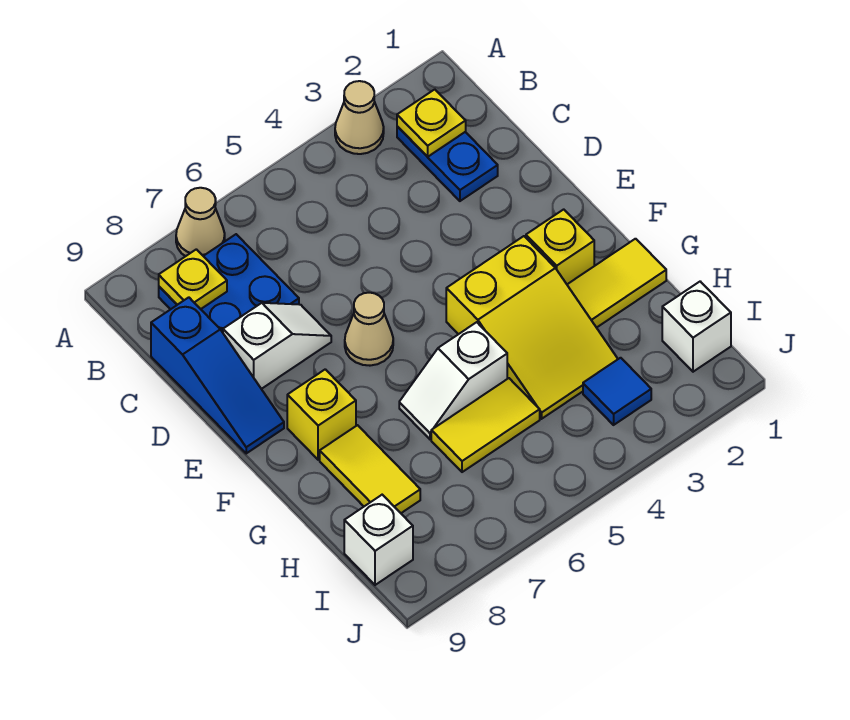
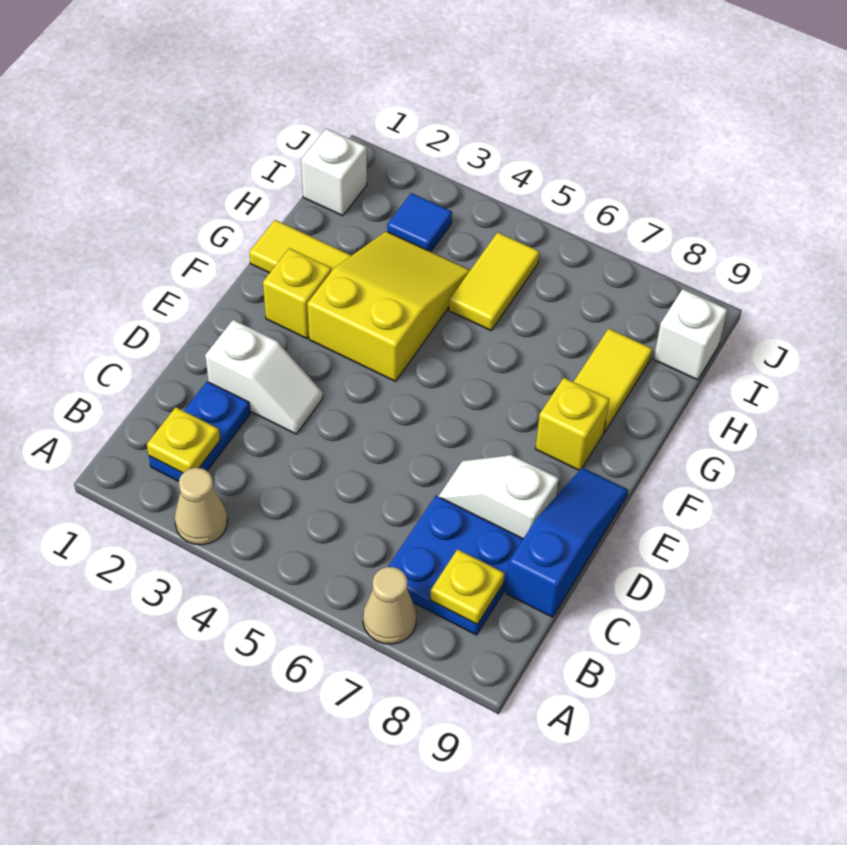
tan cone E6 level 1 -> none
white slope G5:G6 level 1 top 5 -> white slope D2:D3 level 1 top 2
yellow tile H5:H6 level 1 -> yellow tile H5:I5 level 1

